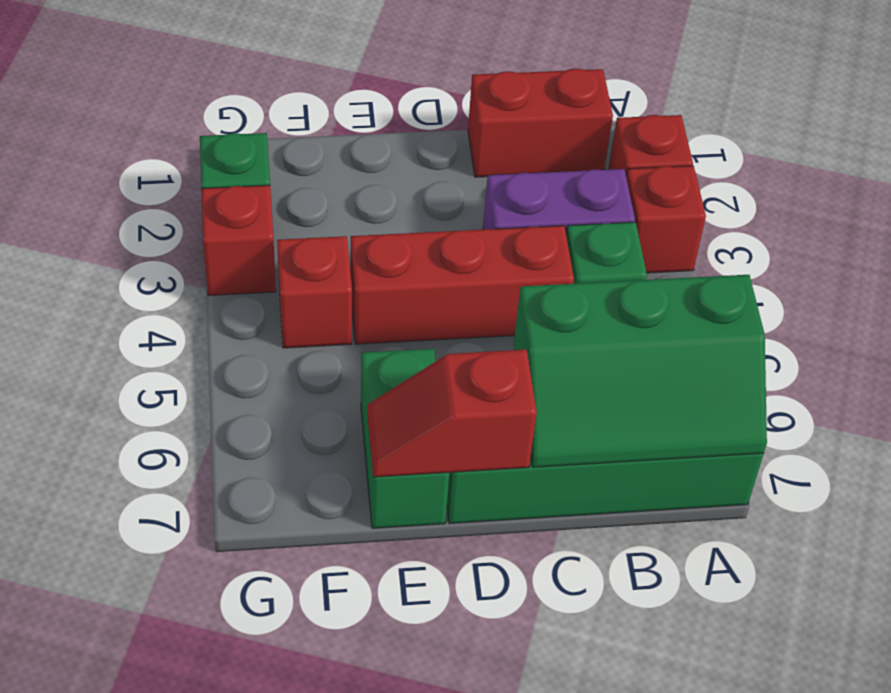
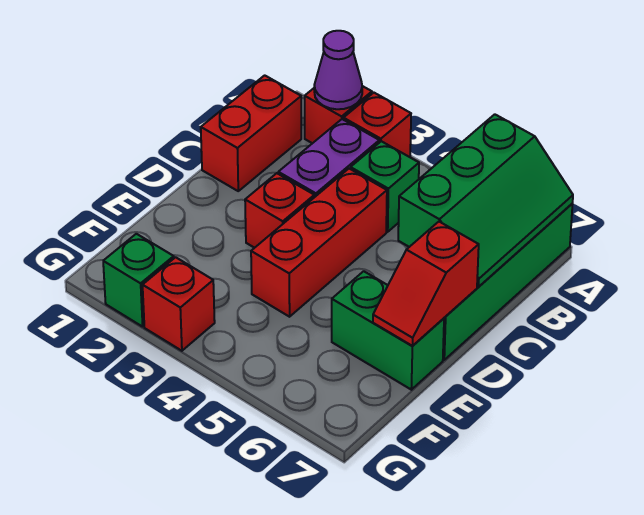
none -> purple cone A2 level 2
red brick F4 level 1 -> red brick D3 level 1

